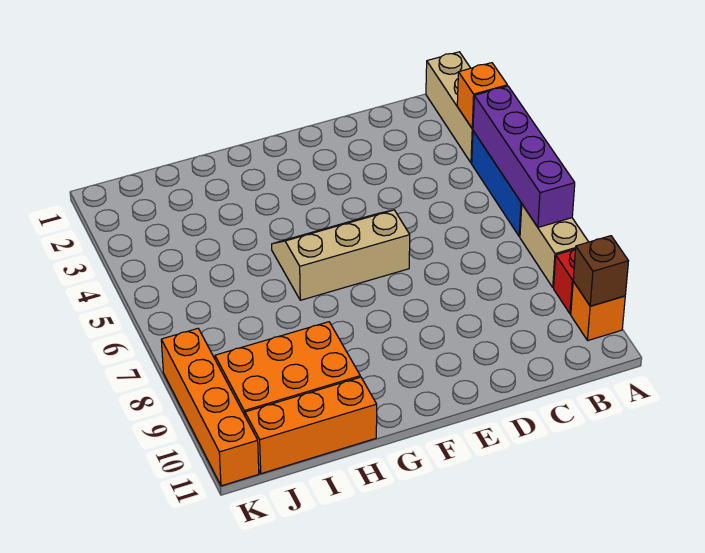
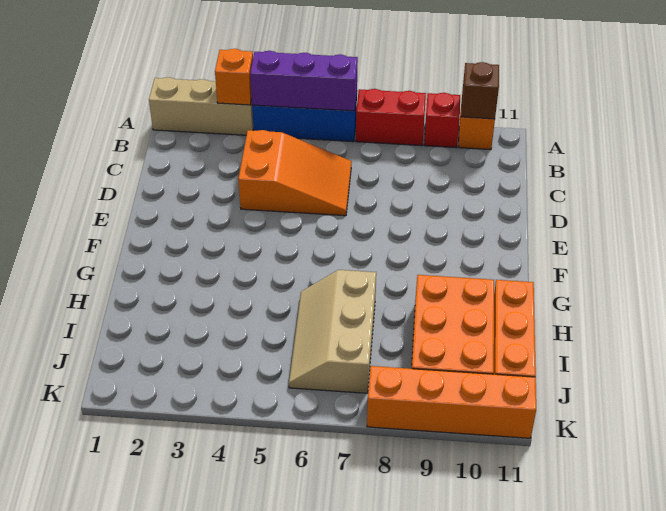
purple brick A4:A7 level 2 -> purple brick A4:A6 level 2
tan brick A7:A8 level 1 -> red brick A7:A8 level 1
none -> orange slope C4:D6 level 1 top 4
tan slope E5:G6 level 1 top 6 -> tan slope H6:J7 level 1 top 7

